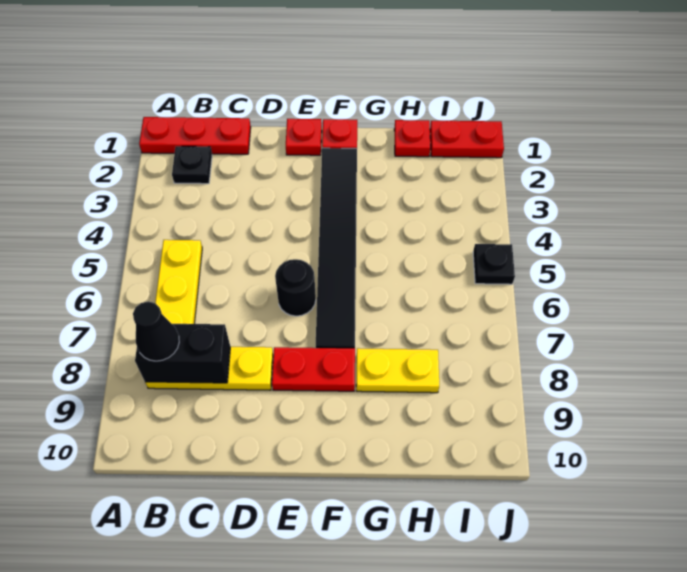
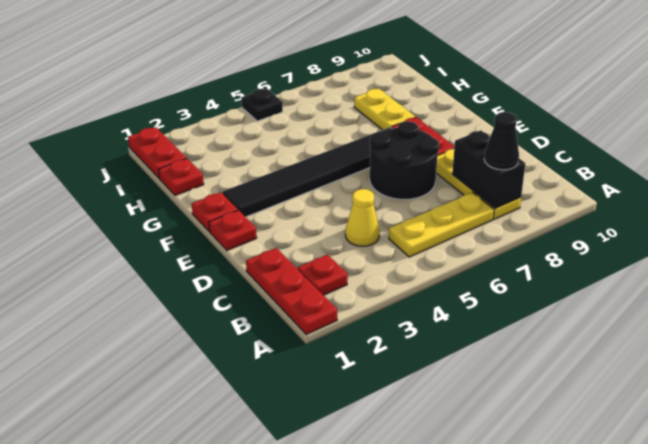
black plate B2 level 1 -> red plate B2 level 1
none -> yellow cone C4 level 1
black round brick E6 level 1 -> black round brick D6:E7 level 1

